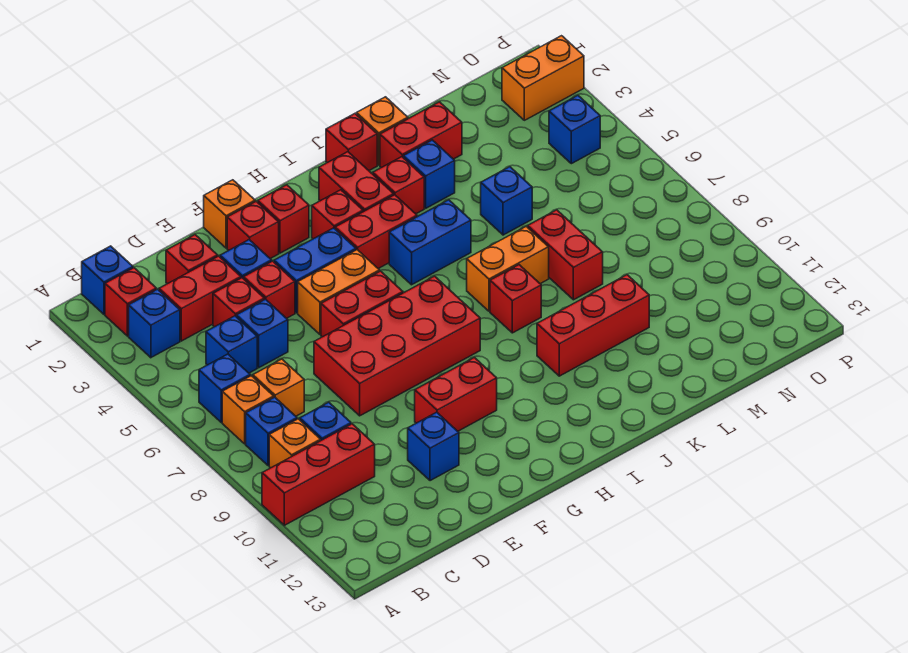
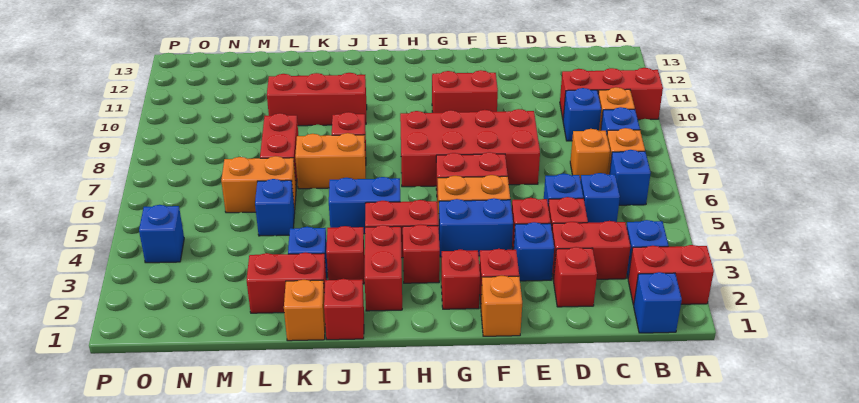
red brick B2 level 1 -> red brick A2:B2 level 1
blue brick E11 level 1 -> none
orange brick O2:P2 level 1 -> orange brick L6:M6 level 1

